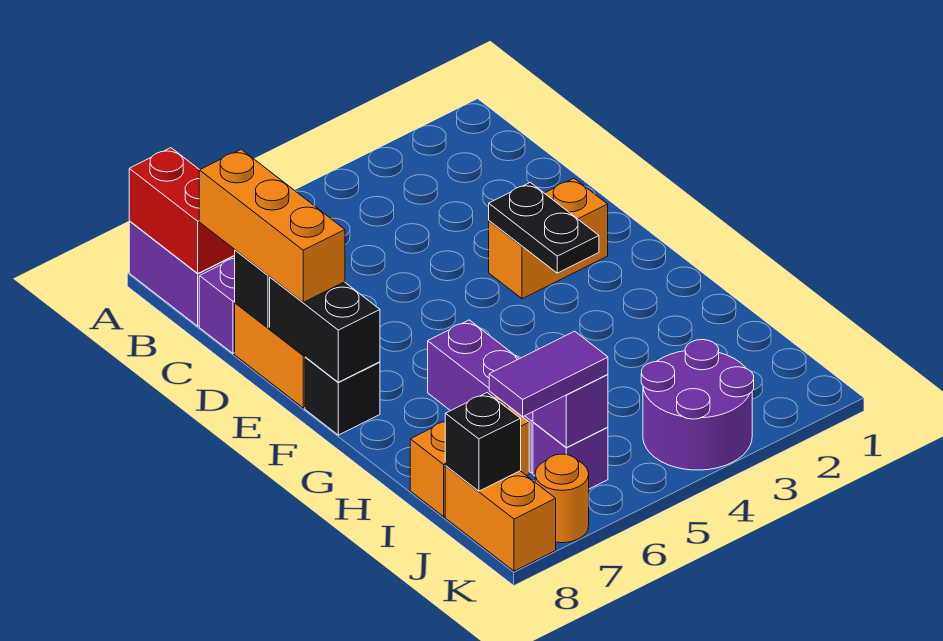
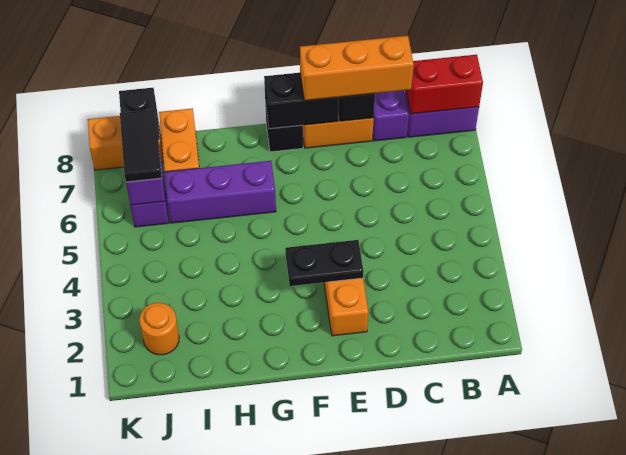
purple round brick J3:K4 level 1 -> none
purple tile J6:J7 level 3 -> black tile J6:J7 level 3
orange round brick K7 level 1 -> orange round brick J2 level 1

